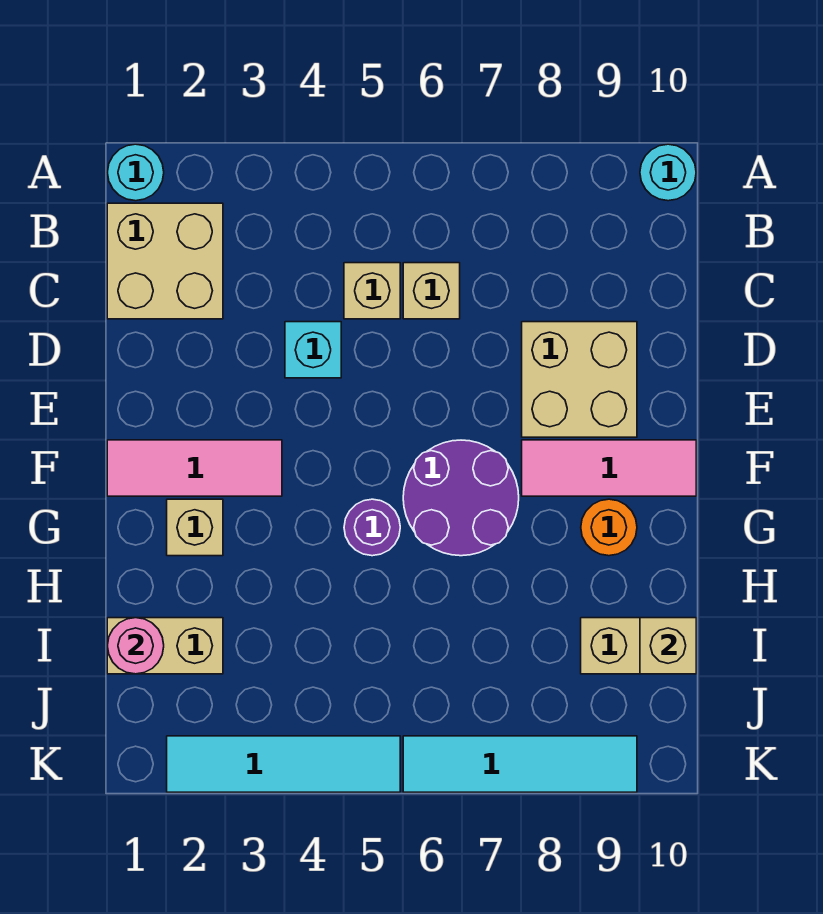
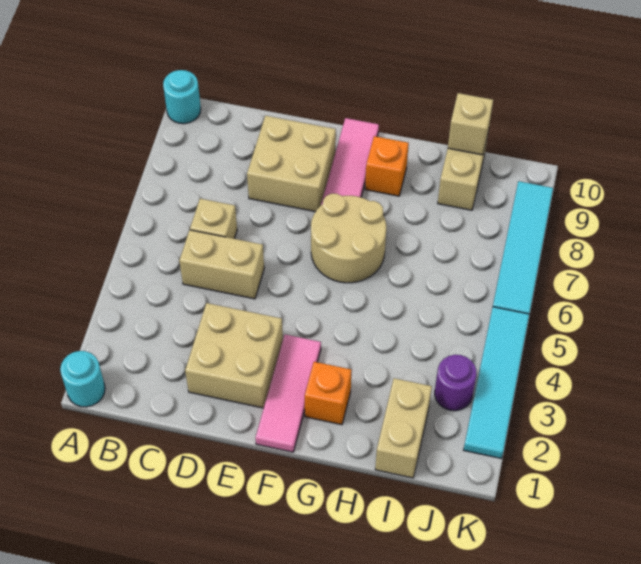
tan brick B1:C2 level 1 -> tan brick D2:E3 level 1
tan brick C5 level 1 -> tan brick C5:D5 level 1
cyan brick D4 level 1 -> none
purple round brick F6:G7 level 1 -> tan round brick F6:G7 level 1
tan brick G2 level 1 -> orange brick G2 level 1
purple round brick G5 level 1 -> purple round brick J3 level 1
orange round brick G9 level 1 -> orange brick G9 level 1
pink round brick I1 level 2 -> none

